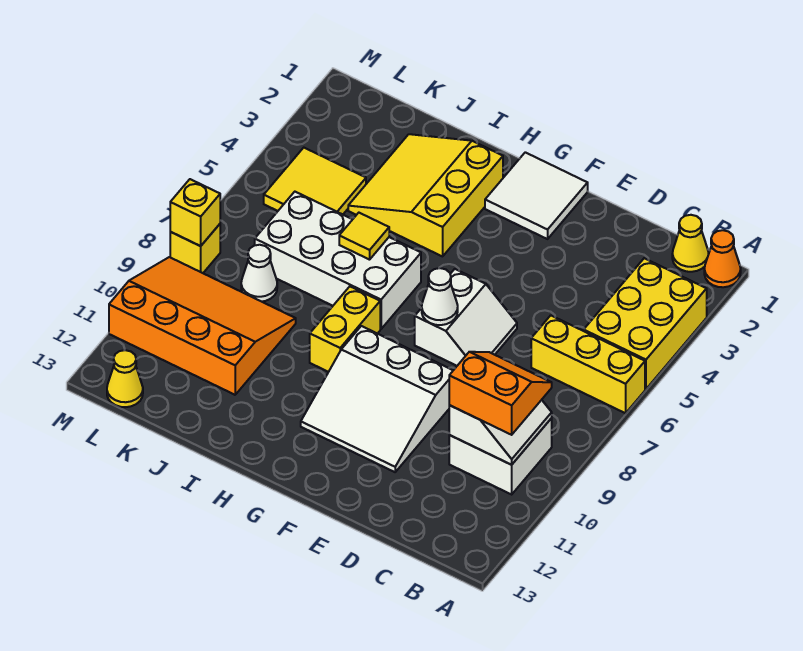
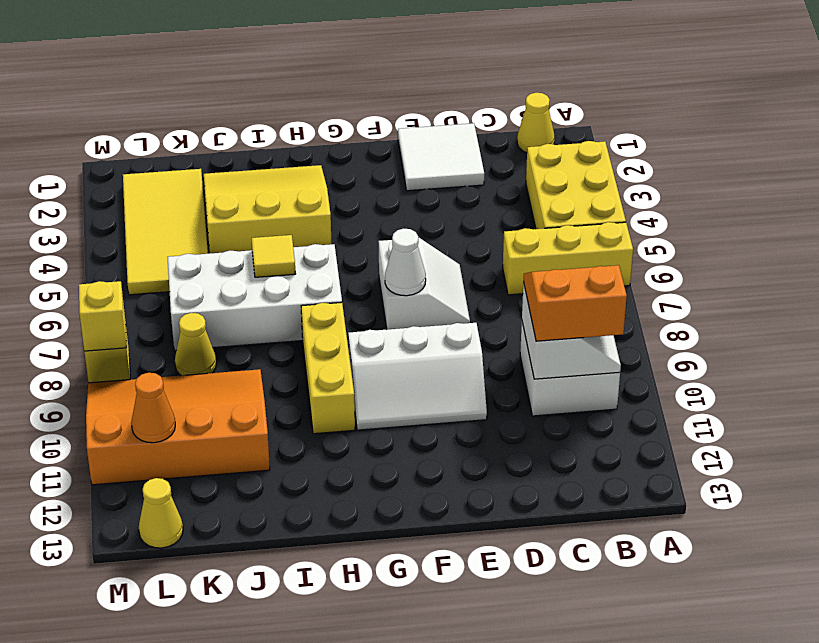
orange cone A1 level 1 -> orange cone L11 level 2
white slope E9:G11 level 1 top 9 -> white slope E9:G10 level 1 top 9
white tile F1:G2 level 1 -> white tile D1:E2 level 1
yellow slope H2:J4 level 1 top H -> yellow slope H2:J4 level 1 top 4
yellow brick H8:H9 level 1 -> yellow brick H8:H10 level 1
yellow tile K4:L5 level 1 -> yellow tile K2:L5 level 1
white cone K8 level 1 -> yellow cone K8 level 1

